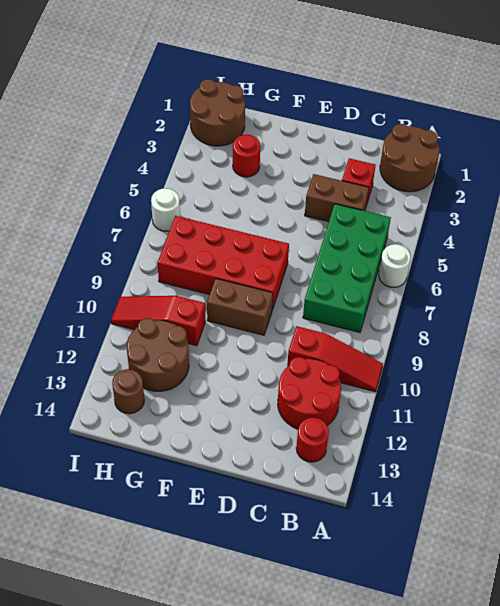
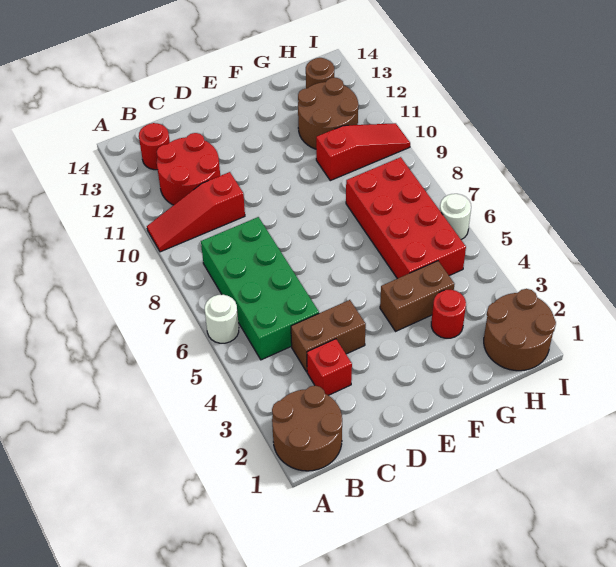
red brick E7:H8 level 1 -> red brick G5:H8 level 1
brown brick E9:F9 level 1 -> brown brick F4:G4 level 1

